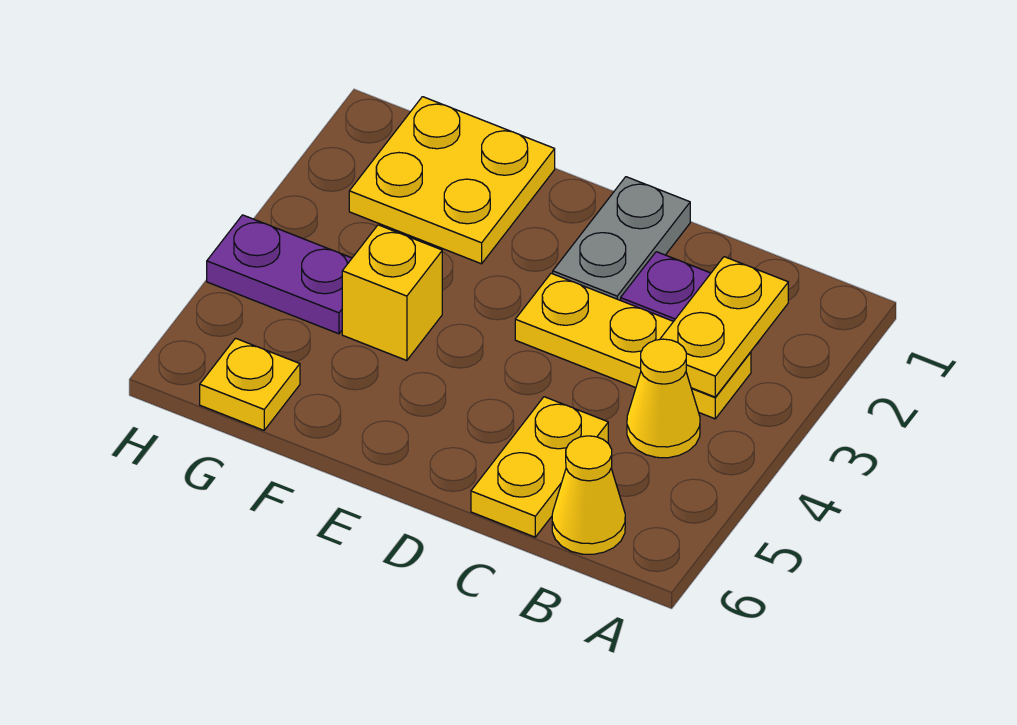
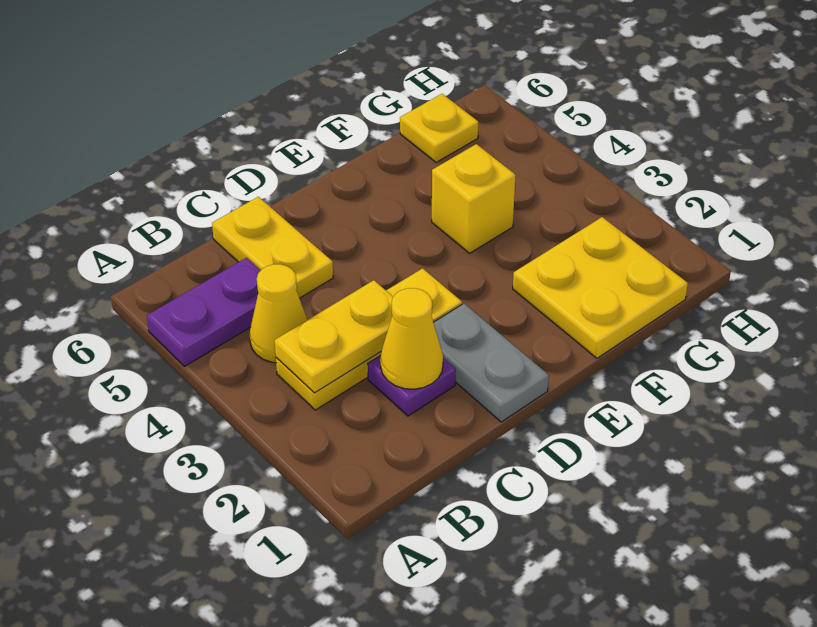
yellow plate B2:B3 level 2 -> yellow plate B3:C3 level 2
yellow cone B6 level 1 -> yellow cone C2 level 2
purple plate G4:H4 level 1 -> purple plate A5:B5 level 1

